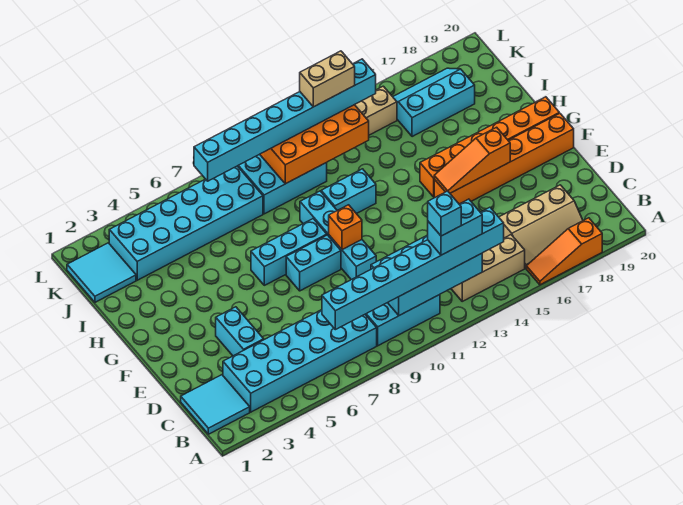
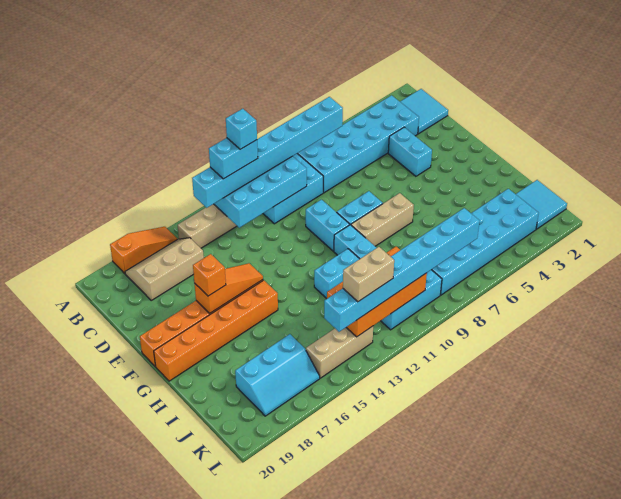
orange brick F10 level 2 -> orange brick F17 level 3
cyan brick G7:G9 level 1 -> tan brick G7:G9 level 1

